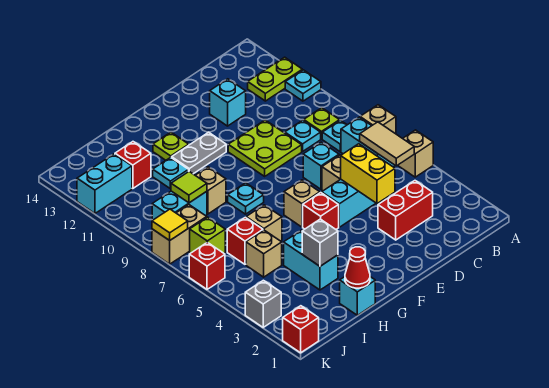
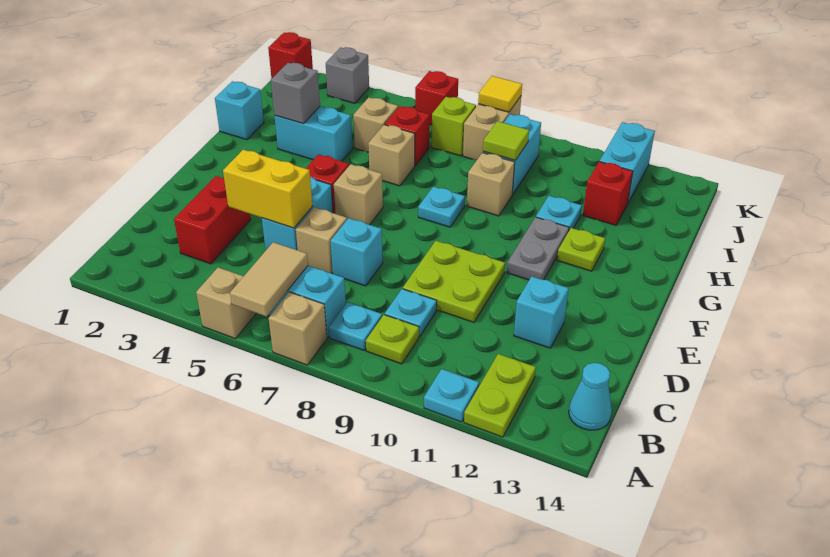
tan tile B5:B6 level 2 -> tan tile A6:B6 level 2
none -> cyan cone B14 level 1
red cone H1 level 2 -> none

